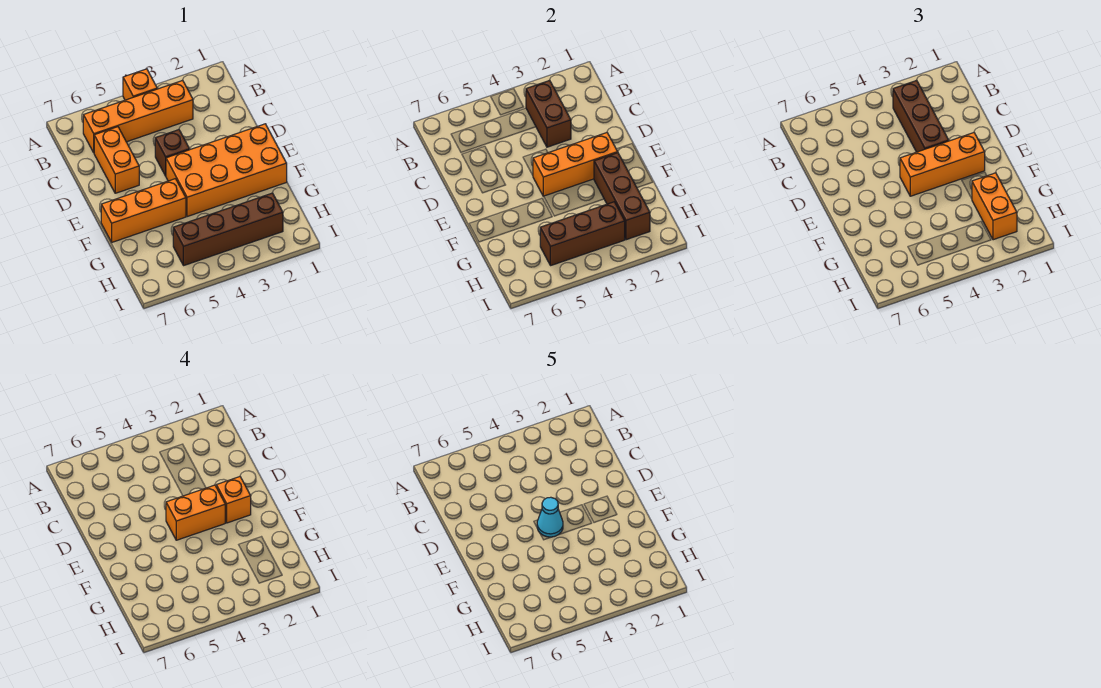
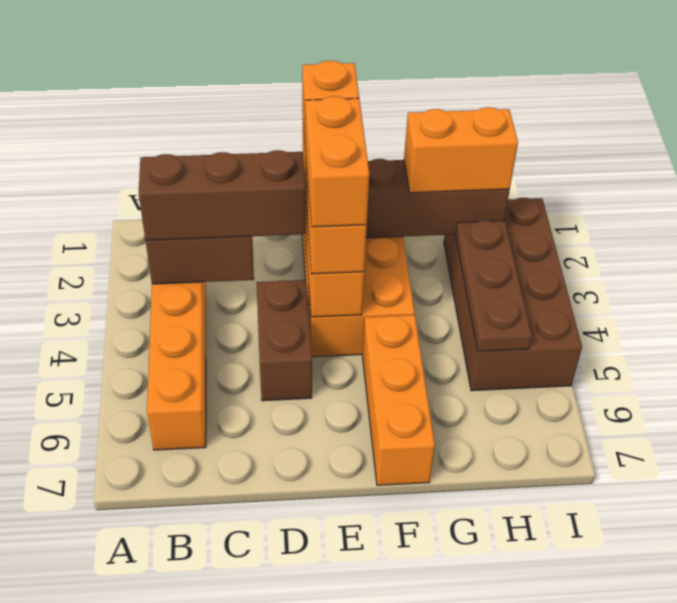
orange brick A4 level 1 -> none
orange brick C6:D6 level 1 -> none
brown brick D4 level 1 -> brown brick D4:D5 level 1
cyan cone E4 level 5 -> none
brown brick H2:H5 level 1 -> brown brick H2:I5 level 1
brown brick H3:H5 level 2 -> brown plate H3:H5 level 2

